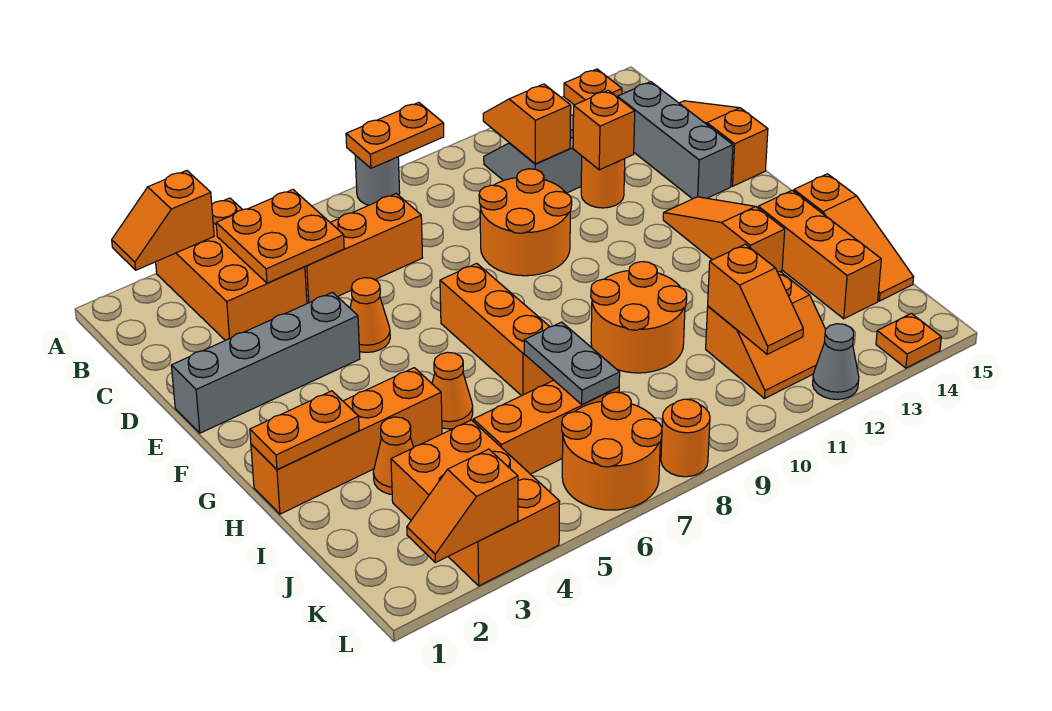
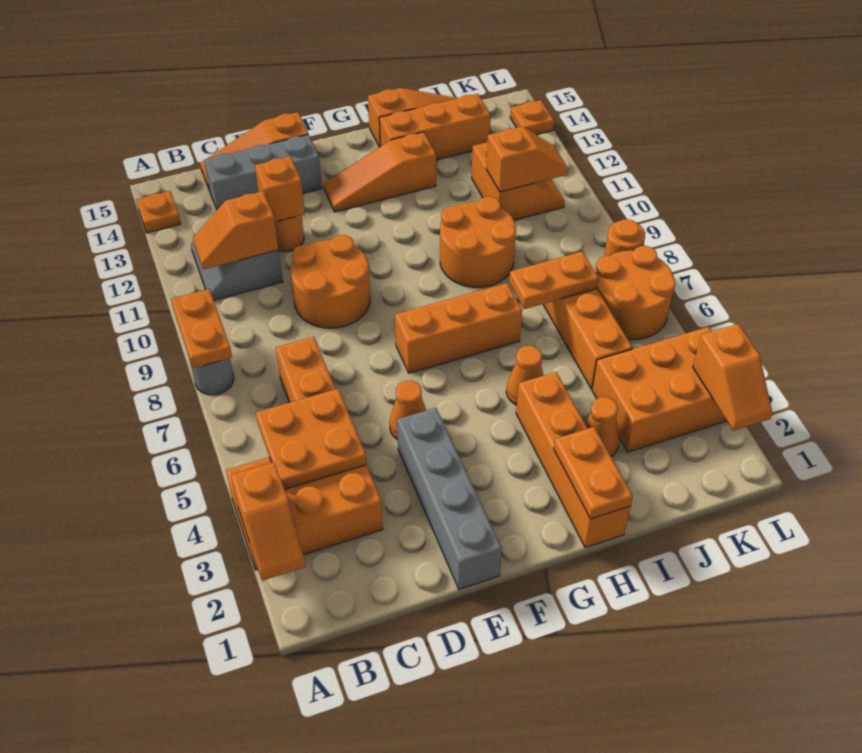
grey plate I7:J7 level 2 -> orange plate I7:J7 level 2
grey cone L12 level 1 -> none

